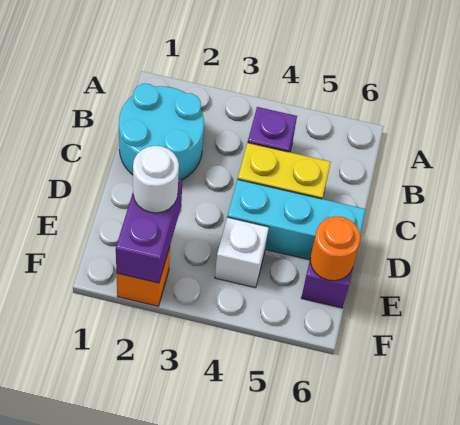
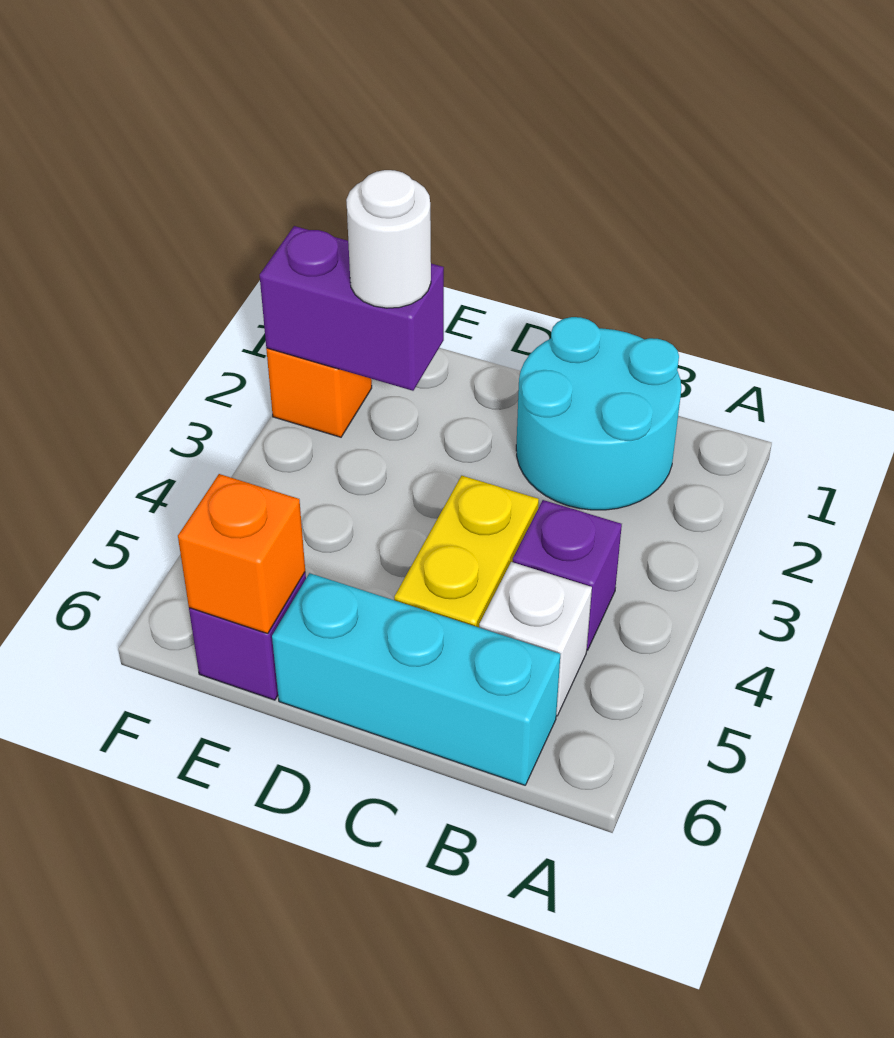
cyan brick D4:D6 level 1 -> cyan brick B6:D6 level 1
white brick E4 level 1 -> white brick B5 level 1
orange round brick E6 level 2 -> orange brick E6 level 2

